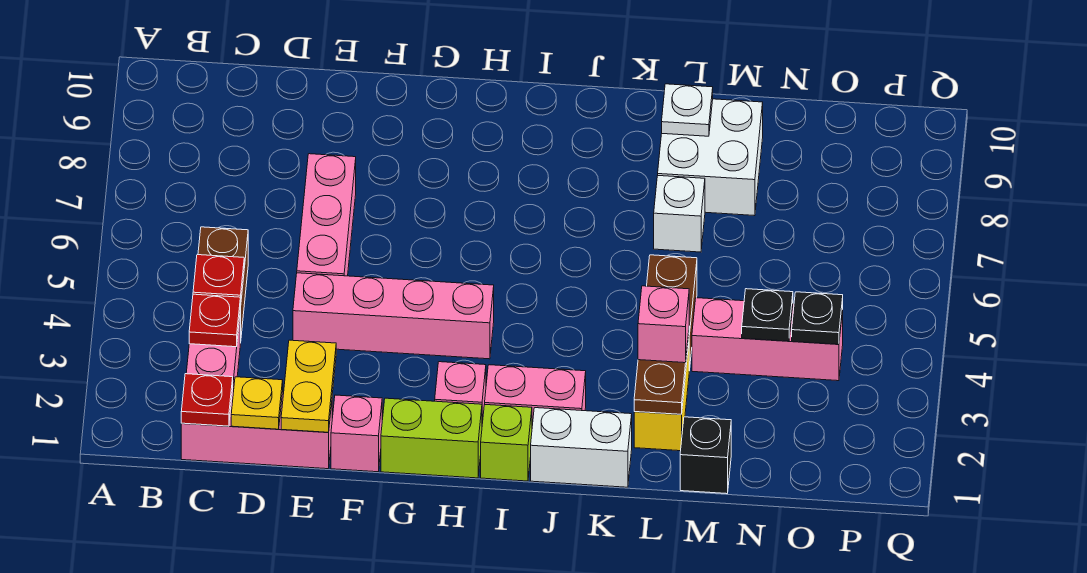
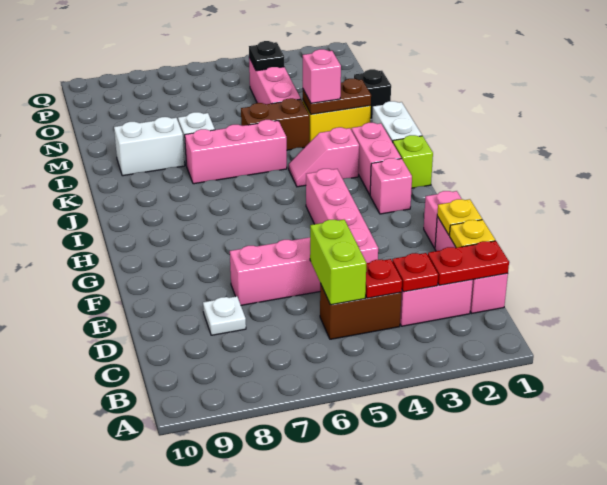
red plate C1 level 2 -> red plate C1:C2 level 2
yellow plate E1:E2 level 2 -> yellow plate E1 level 2
lime brick G1:H1 level 1 -> lime brick C5:D5 level 2
none -> pink slope J3:J4 level 1 top 3
none -> pink brick K5:K7 level 1
white brick L8:M9 level 1 -> white brick L8:L9 level 1
white plate L9 level 2 -> white plate D8 level 1
black plate N4 level 2 -> none

